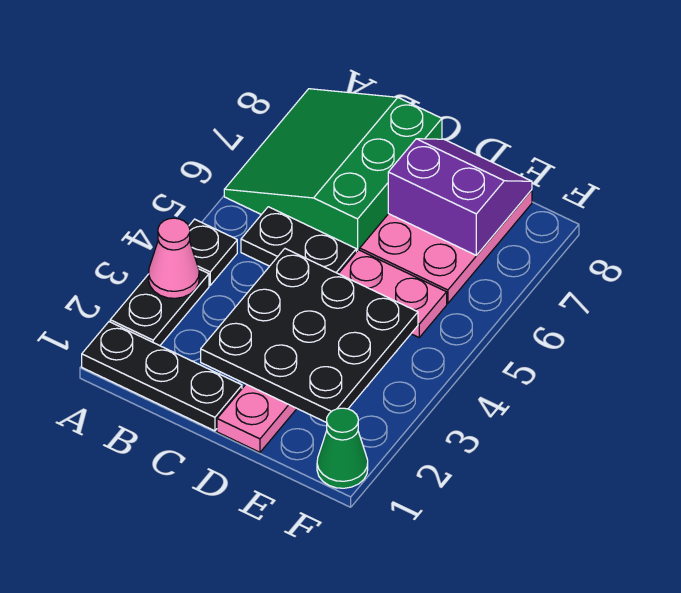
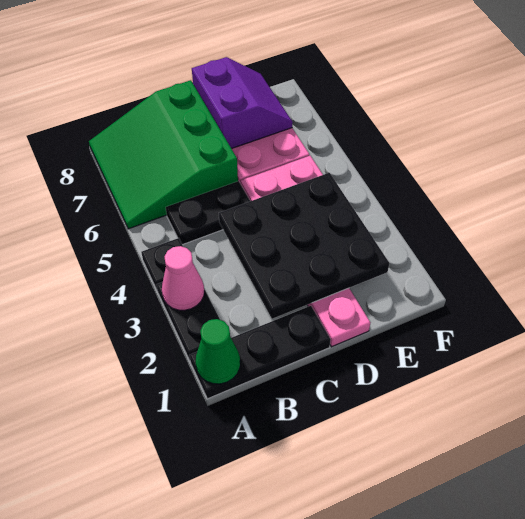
purple slope D7:E8 level 2 top 7 -> purple slope D7:E8 level 2 top D
green cone F1 level 1 -> green cone A1 level 2

